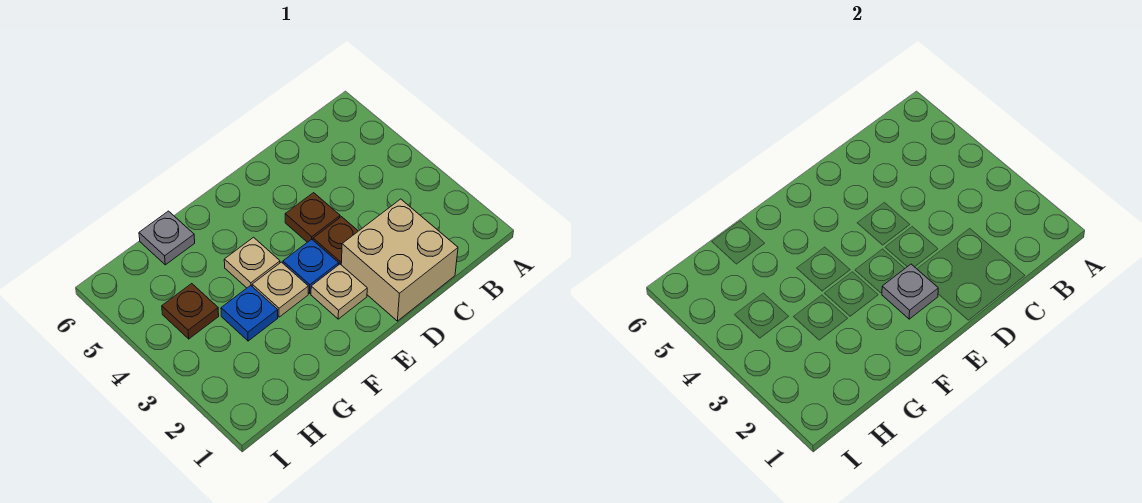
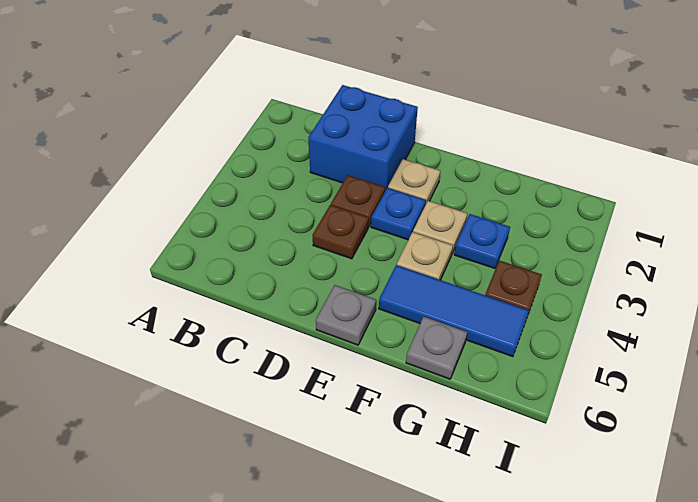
tan brick C1:D2 level 1 -> blue brick C1:D2 level 1
grey plate E2 level 2 -> grey plate E6 level 1
none -> blue tile F5:H5 level 1

